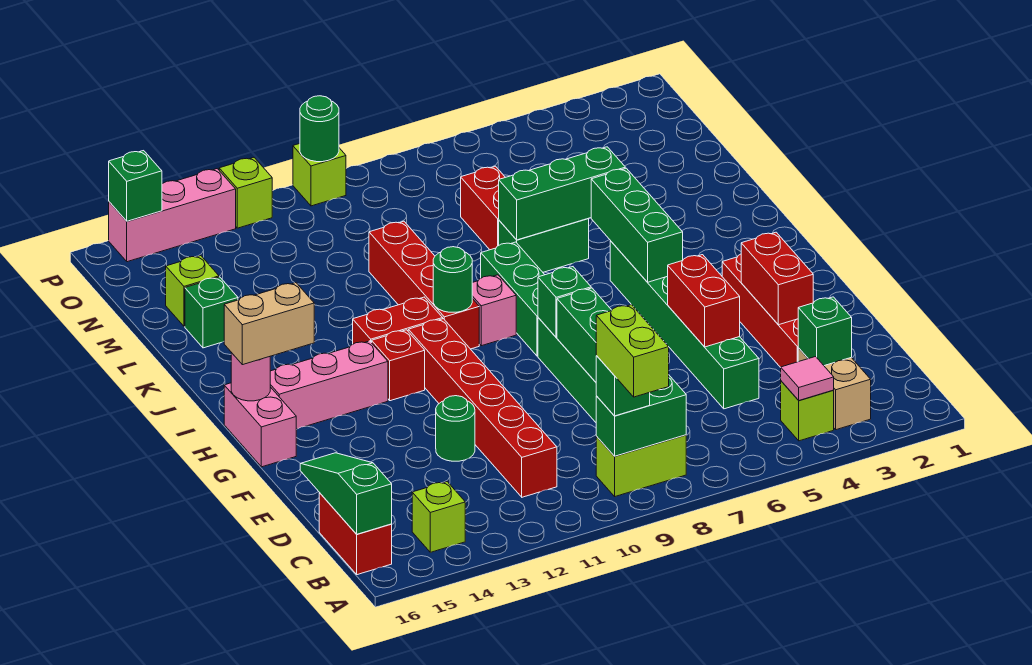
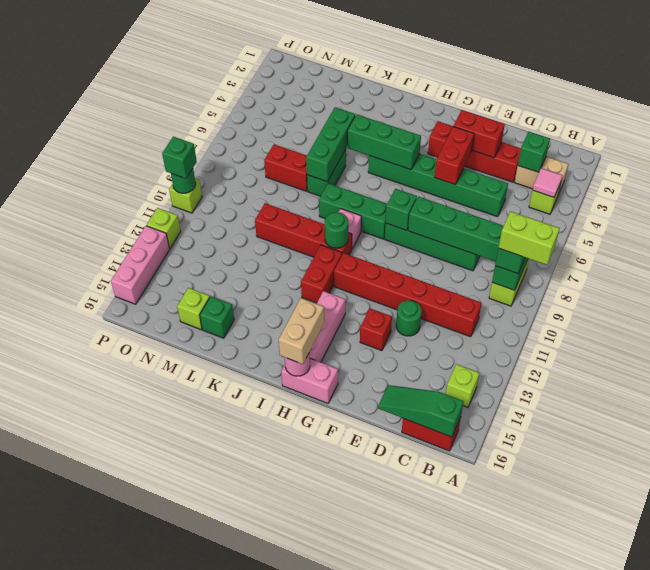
red brick E5:F5 level 2 -> red brick F4:F5 level 2
red brick H12 level 1 -> red brick F13 level 1
green brick P15 level 2 -> green brick P10 level 3

